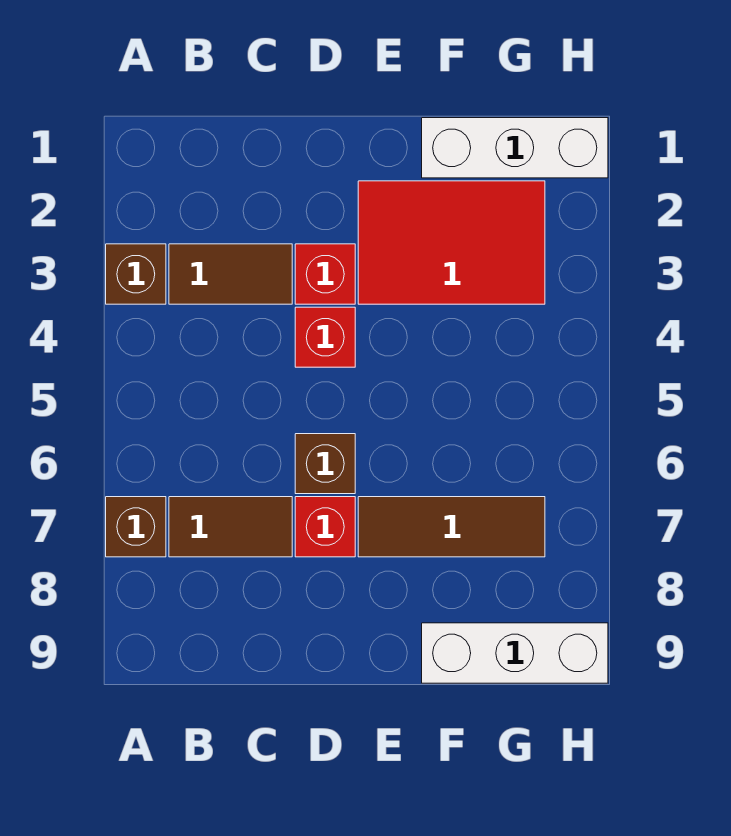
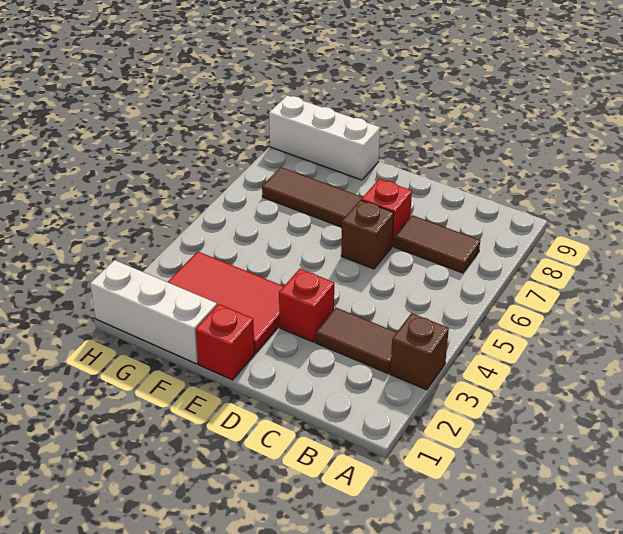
brown brick A7 level 1 -> none
red brick D4 level 1 -> red brick E1 level 1

